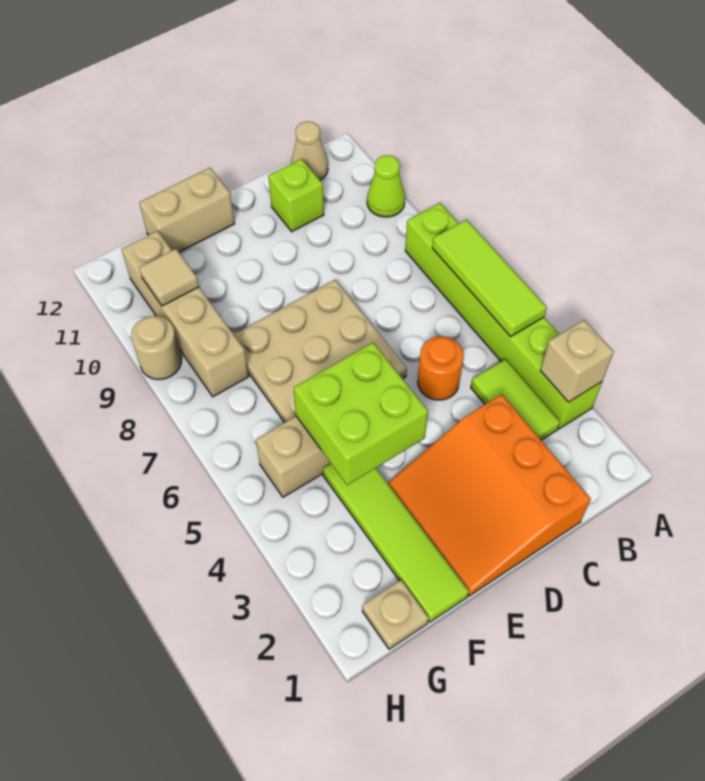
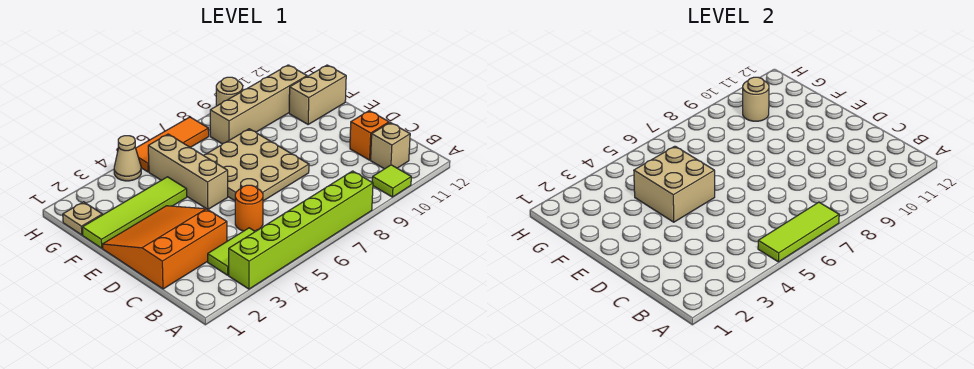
tan brick A3 level 2 -> tan brick B11 level 1
lime cone A10 level 1 -> lime tile A10 level 1
tan cone B12 level 1 -> tan cone H4 level 1
lime brick C11 level 1 -> orange brick C11 level 1
lime brick E4:F5 level 2 -> tan brick E4:F5 level 2
tan brick E12:F12 level 1 -> tan brick F11:F12 level 1
tan tile G10 level 2 -> tan round brick G10 level 2
none -> orange tile H5:H7 level 1

